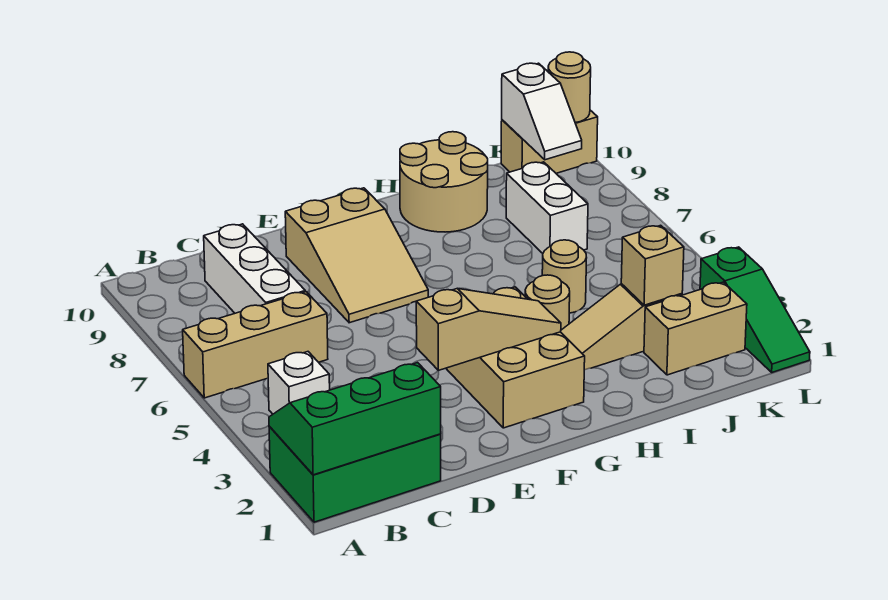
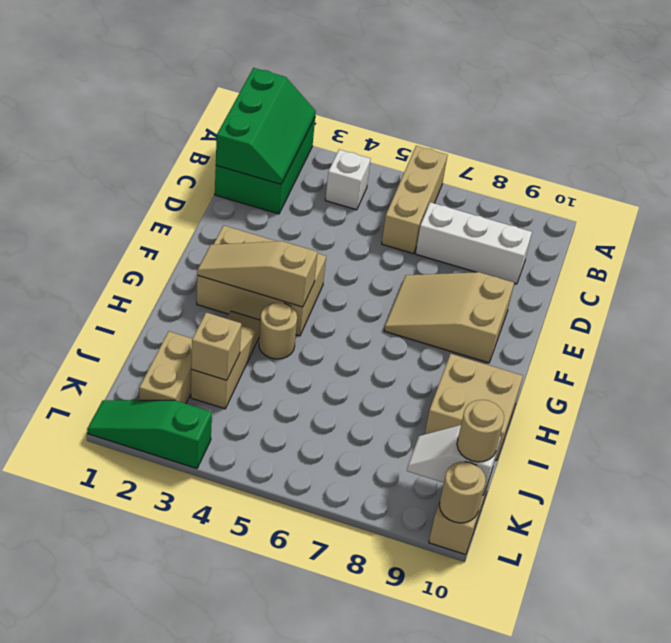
tan slope E3:G3 level 2 top E -> tan slope G2:G4 level 2 top 4
tan round brick H9:I10 level 1 -> tan brick H9:I10 level 1
tan round brick I5 level 1 -> tan round brick K10 level 3
white brick J7:J8 level 1 -> none

